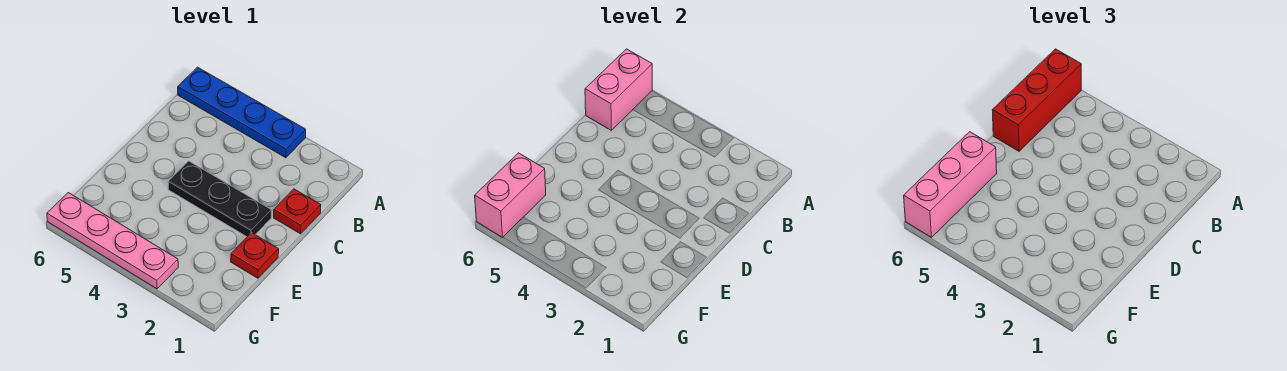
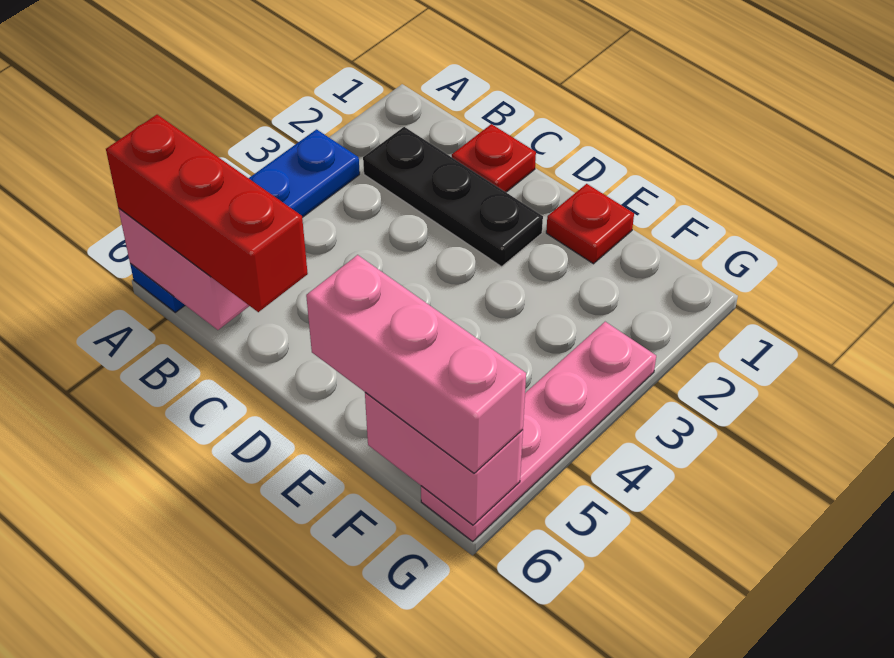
black plate D2:D4 level 1 -> black plate B2:D2 level 1

